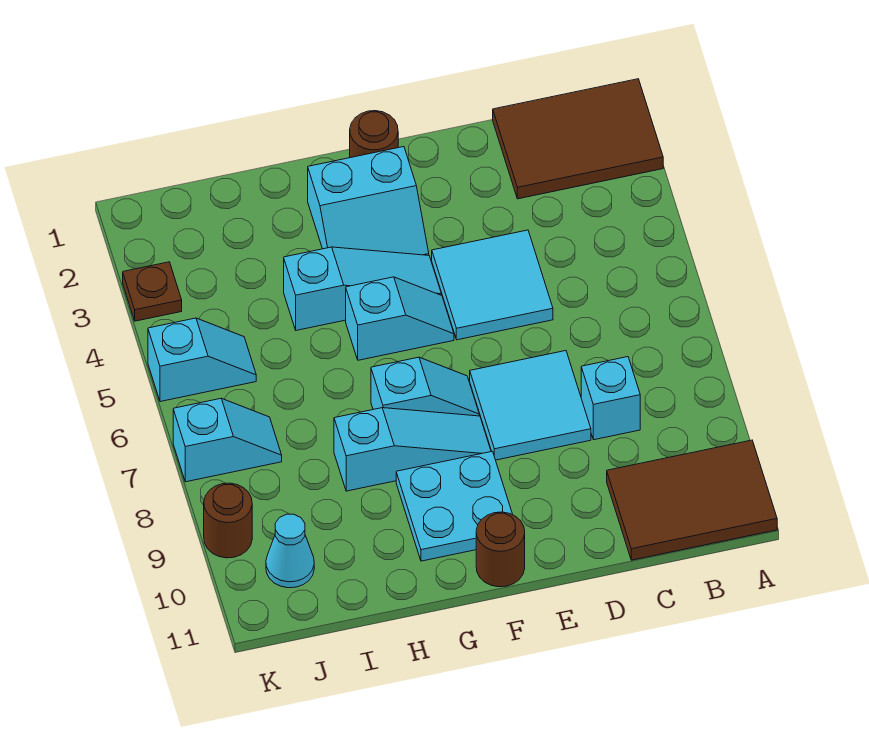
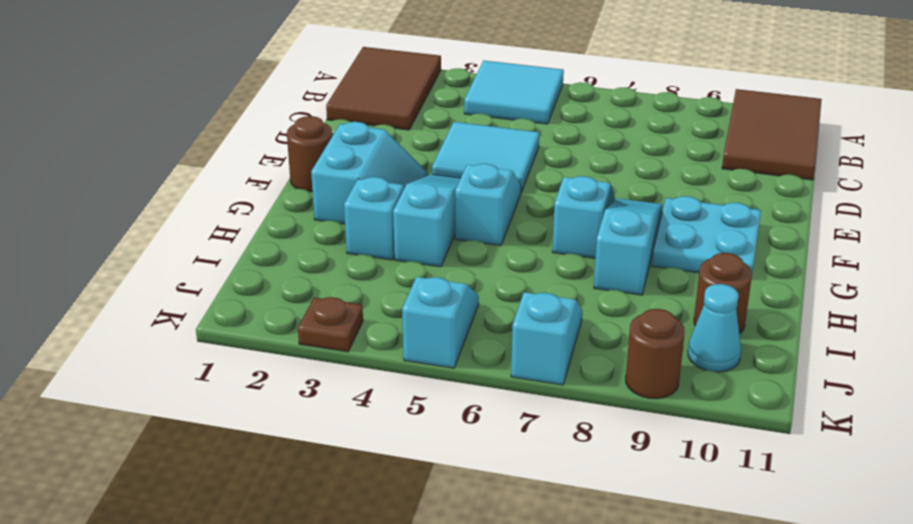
cyan brick C8 level 1 -> cyan brick H3 level 1
cyan tile D7:E8 level 1 -> cyan tile A4:B5 level 1
brown round brick F11 level 1 -> brown round brick I10 level 1

